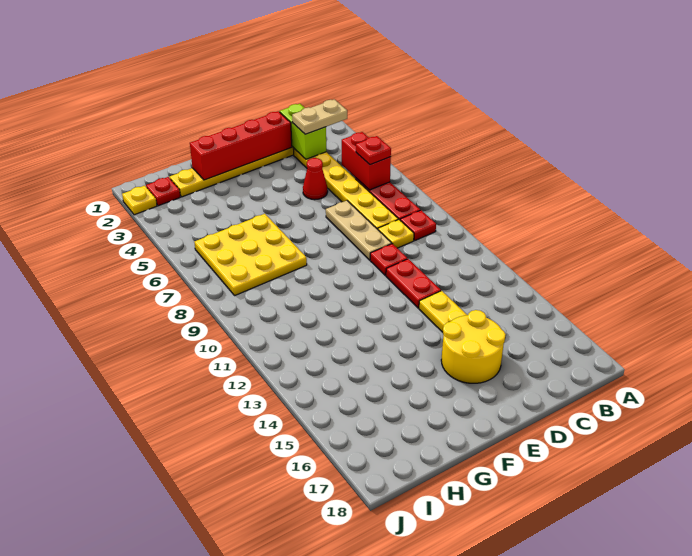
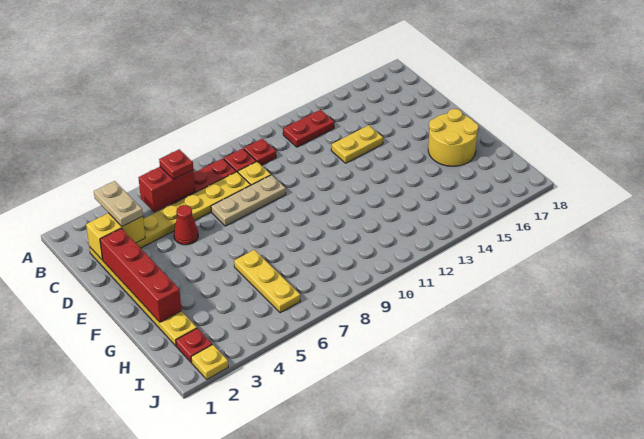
lime brick C2:C3 level 2 -> yellow brick C2:C3 level 2
red plate D10 level 1 -> red plate B10 level 1
red plate D11:D12 level 1 -> red plate B12:B13 level 1
yellow round brick D15:E16 level 1 -> yellow round brick F16:G17 level 1
yellow plate G6:I8 level 1 -> yellow plate G6:I6 level 1

